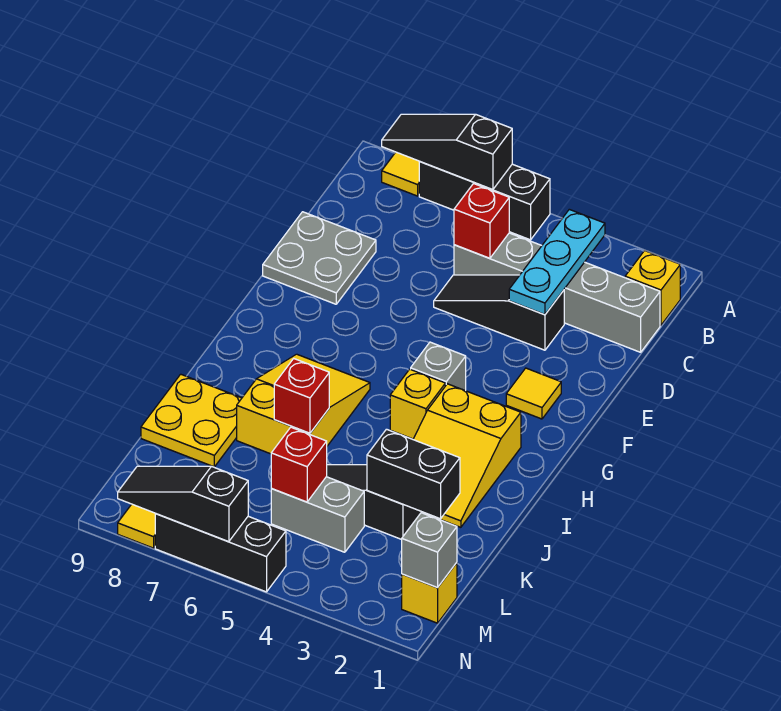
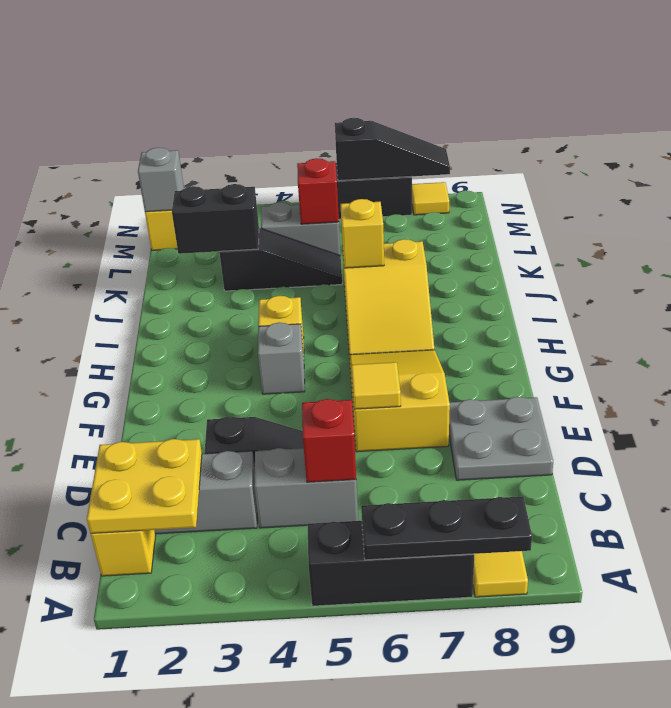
black slope A6:A8 level 2 top 6 -> black plate A6:A8 level 2
cyan plate B3:D3 level 2 -> none
yellow tile F2 level 1 -> yellow tile E6 level 2
yellow slope H2:J3 level 1 top H -> yellow slope E6:G7 level 1 top E
red brick J6 level 2 -> yellow brick J6 level 2
yellow plate J8:K9 level 1 -> yellow plate B1:C2 level 2

